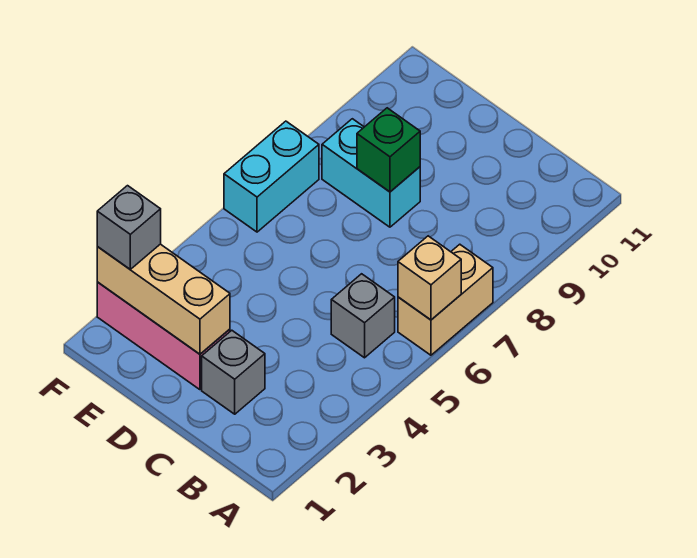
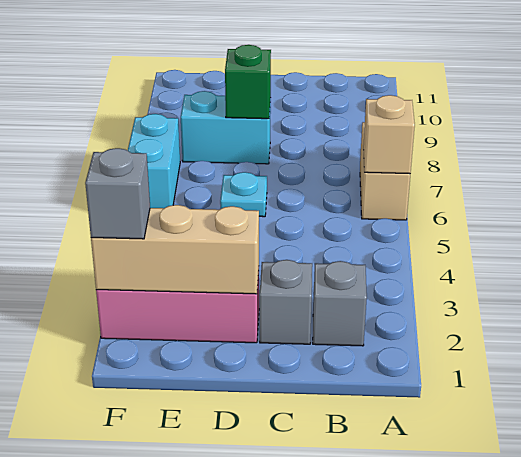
grey brick B5 level 1 -> grey brick B2 level 1
none -> cyan plate D6 level 1

